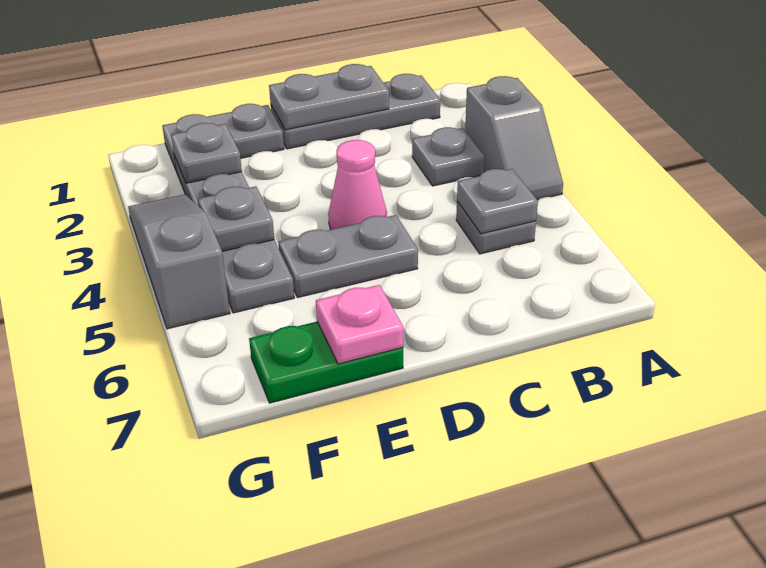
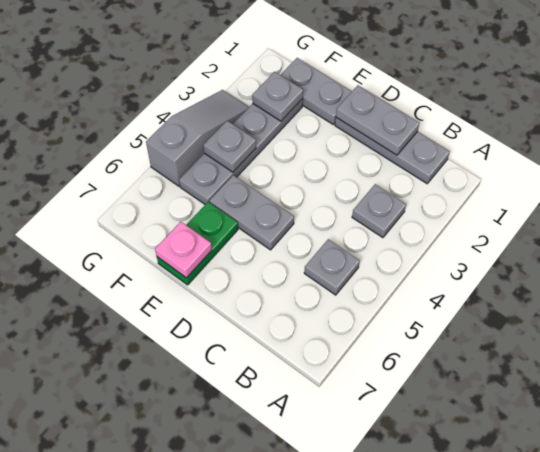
grey slope A3:A4 level 1 top 3 -> none
grey plate B5 level 2 -> none
pink cone D4 level 1 -> none
green plate E7:F7 level 1 -> green plate E6:E7 level 1

